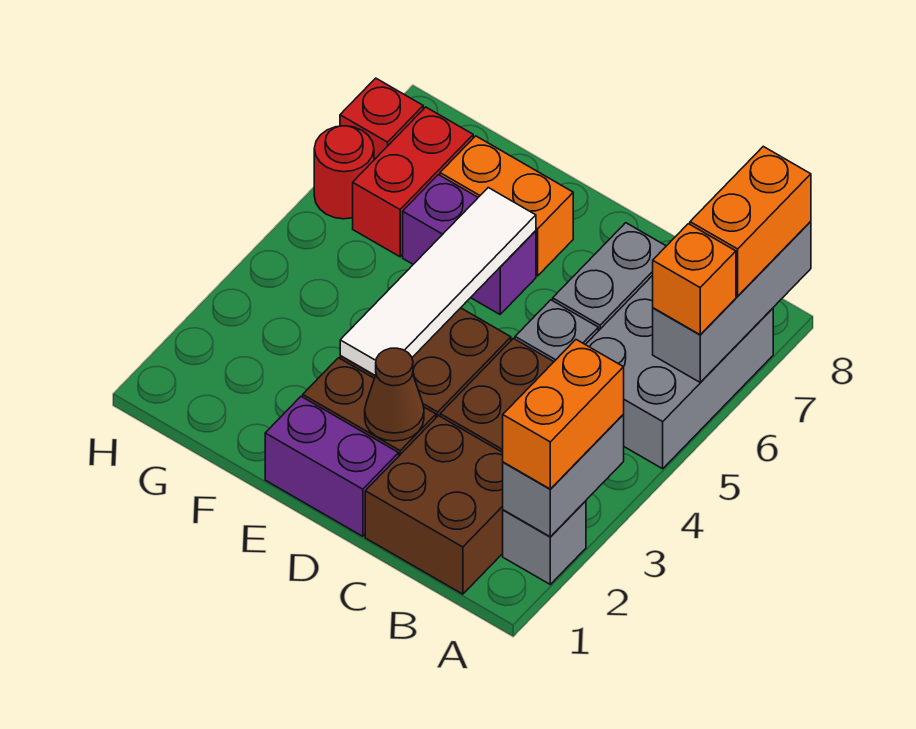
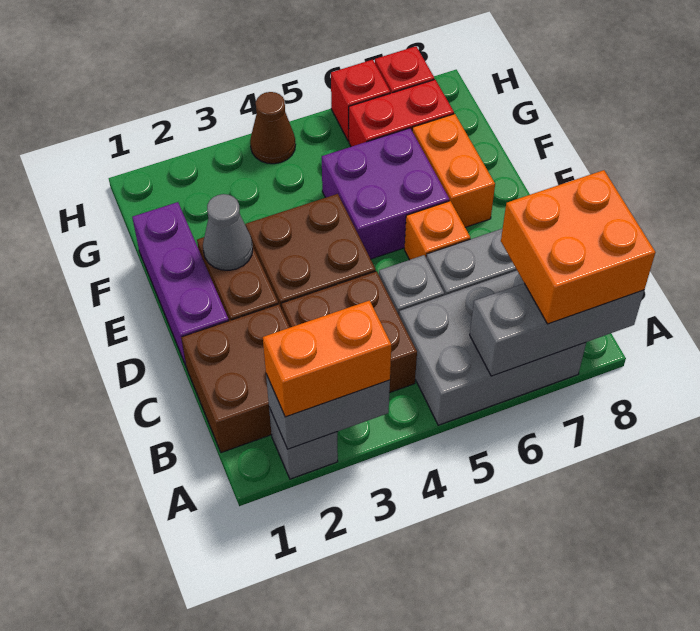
orange brick A6 level 3 -> orange brick D6 level 1
orange brick A7:A8 level 3 -> orange brick A7:B8 level 3
purple brick D1:E1 level 1 -> purple brick D1:F1 level 1
brown cone D2 level 2 -> brown cone H4 level 1
none -> grey cone E2 level 2
white tile E3:E6 level 2 -> none
purple brick E6:F6 level 1 -> purple brick E5:F6 level 1
red round brick H6 level 1 -> red brick H6 level 1

